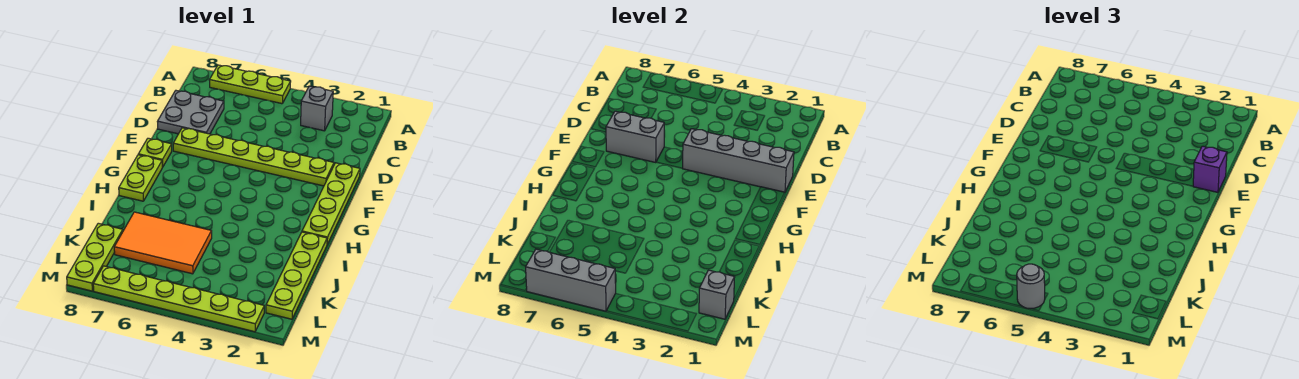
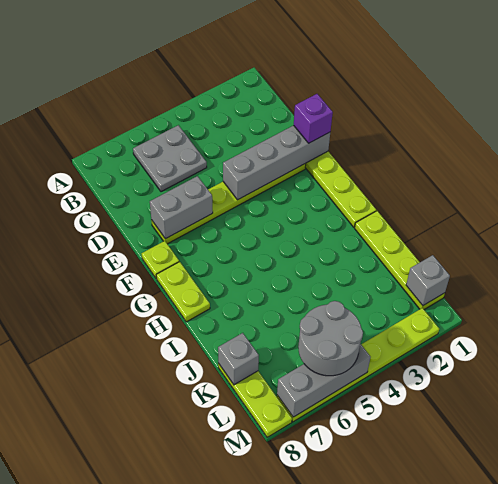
lime plate A5:A7 level 1 -> none
grey brick B3 level 1 -> grey brick K8 level 2
grey plate C7:D8 level 1 -> grey plate B5:C6 level 1
orange tile J5:K7 level 1 -> none
grey round brick M5 level 3 -> grey round brick L5:M6 level 3

